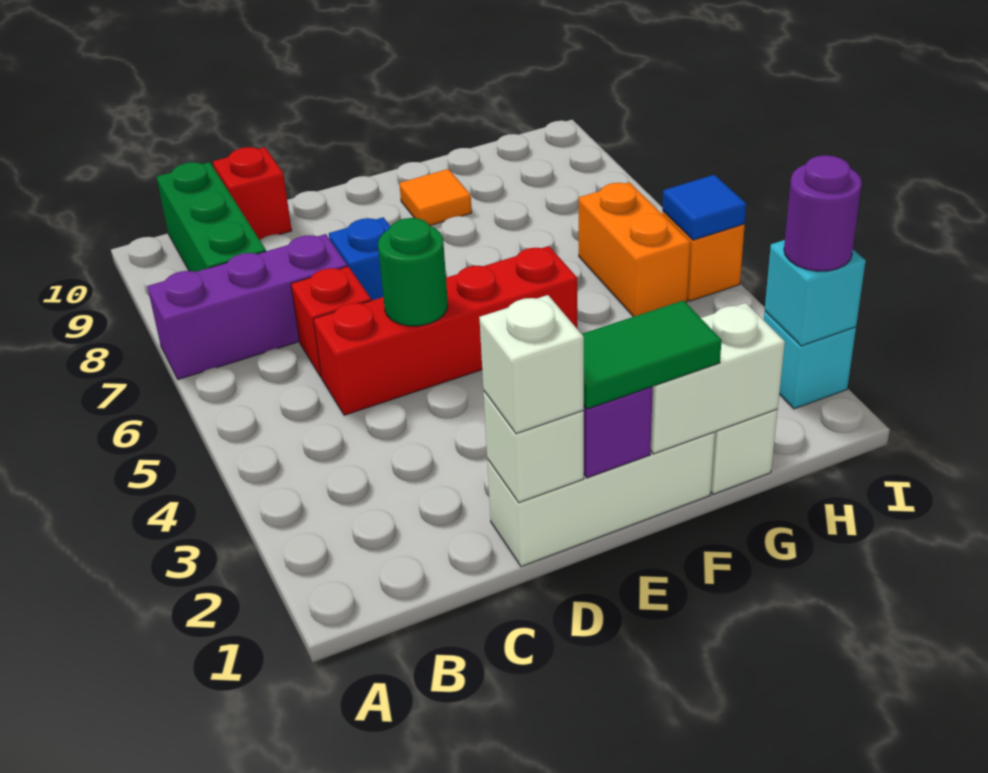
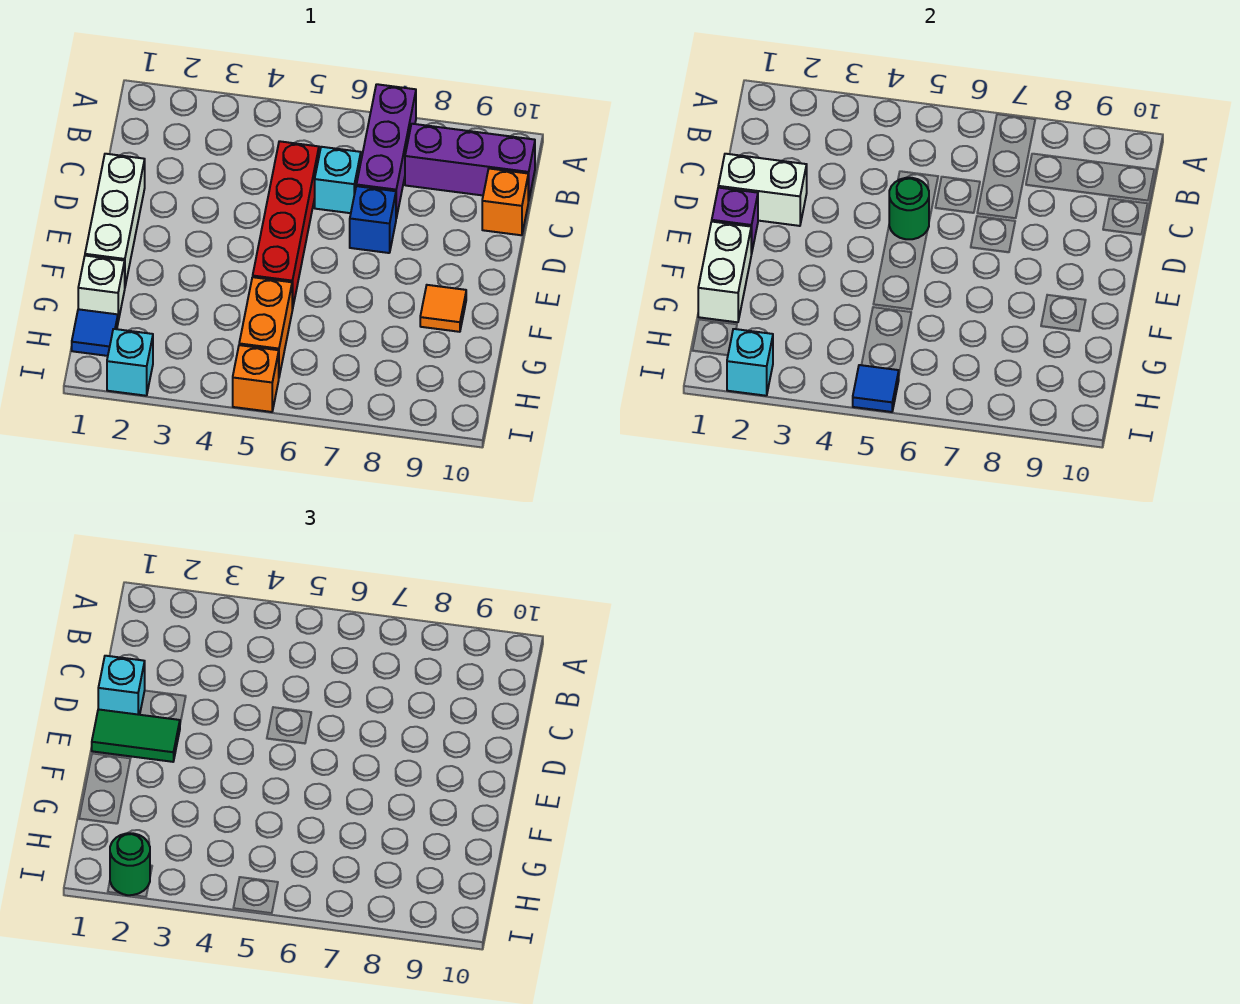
green brick B8:B10 level 1 -> purple brick B8:B10 level 1
red brick C6 level 1 -> cyan brick C6 level 1
red brick C10 level 1 -> orange brick C10 level 1
white brick D1 level 2 -> white brick D1:D2 level 2
white brick D1 level 3 -> cyan brick D1 level 3
green tile E1:F1 level 3 -> green tile E1:E2 level 3
none -> blue tile H1 level 1
orange brick H5:H6 level 1 -> orange brick G5:H5 level 1
purple round brick I2 level 3 -> green round brick I2 level 3

